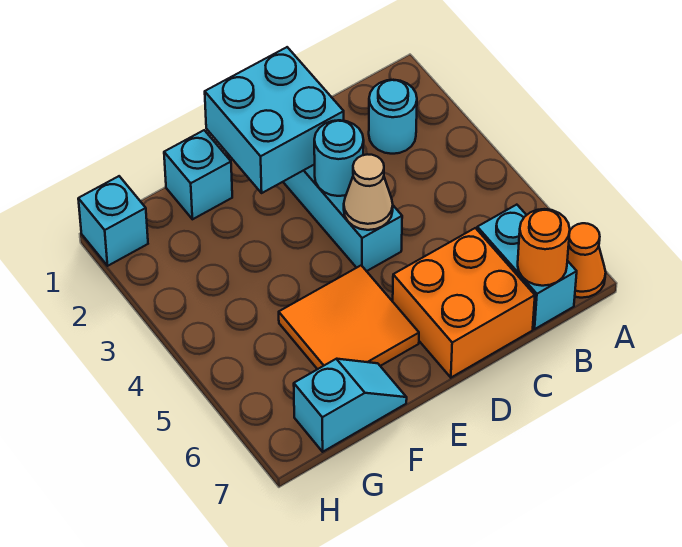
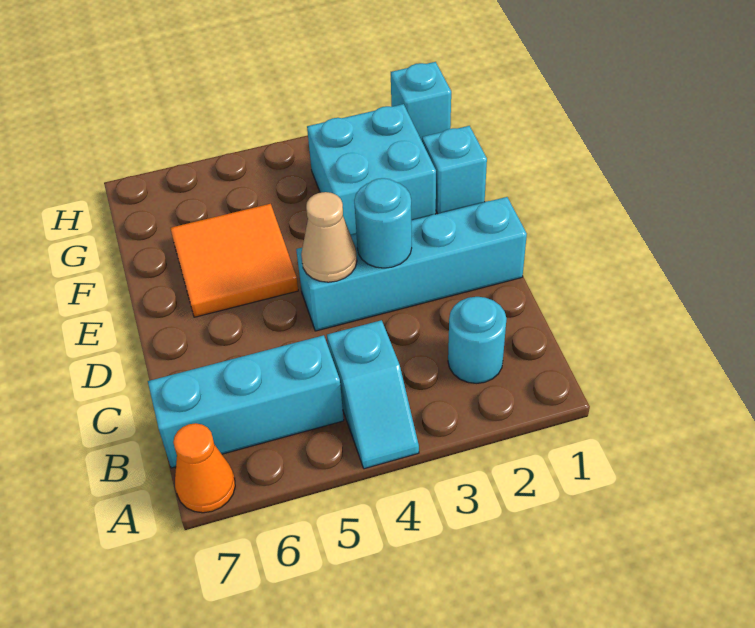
cyan brick B6:B7 level 1 -> cyan brick B5:B7 level 1
orange round brick B7 level 2 -> none
orange brick C6:D7 level 1 -> none
cyan brick D1:E2 level 2 -> cyan brick F2:G3 level 1
cyan slope F7:G7 level 1 top G -> cyan slope A4:B4 level 1 top B

